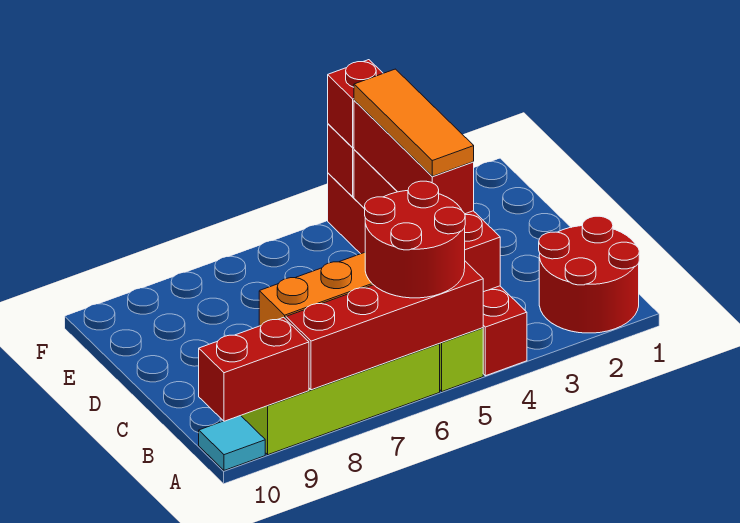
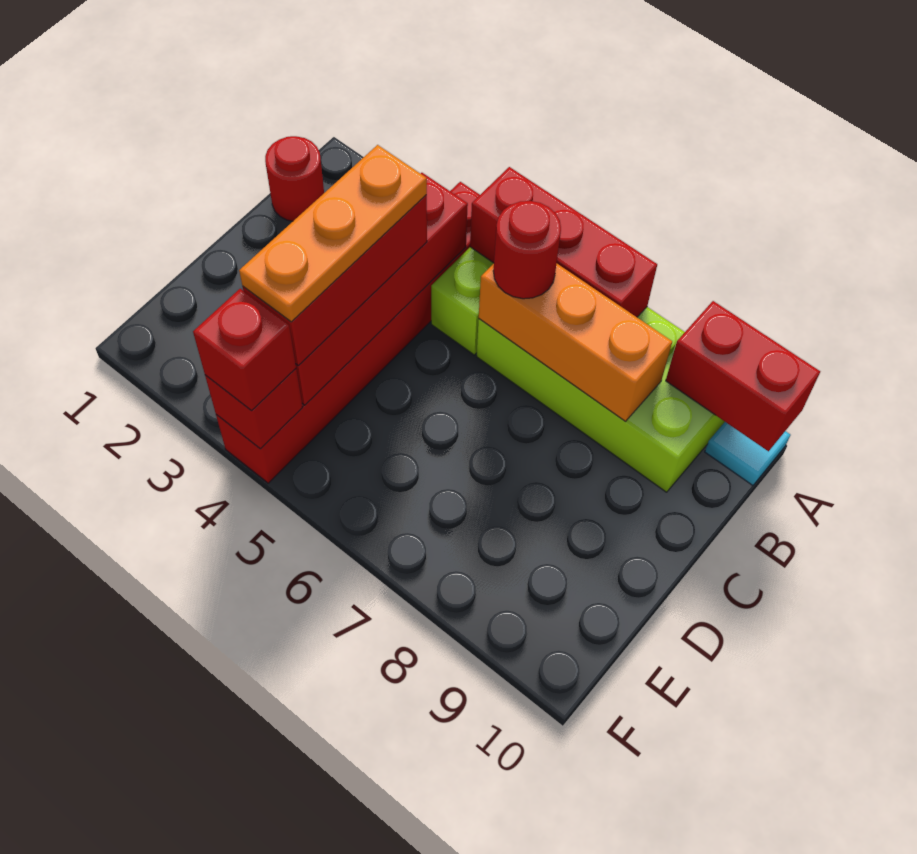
red round brick A1:B2 level 1 -> red round brick B1 level 1
red brick A5:A8 level 2 -> red brick A5:A7 level 2
red round brick A5:B6 level 3 -> red round brick B6 level 3
orange tile C4:E4 level 4 -> orange plate C4:E4 level 4

